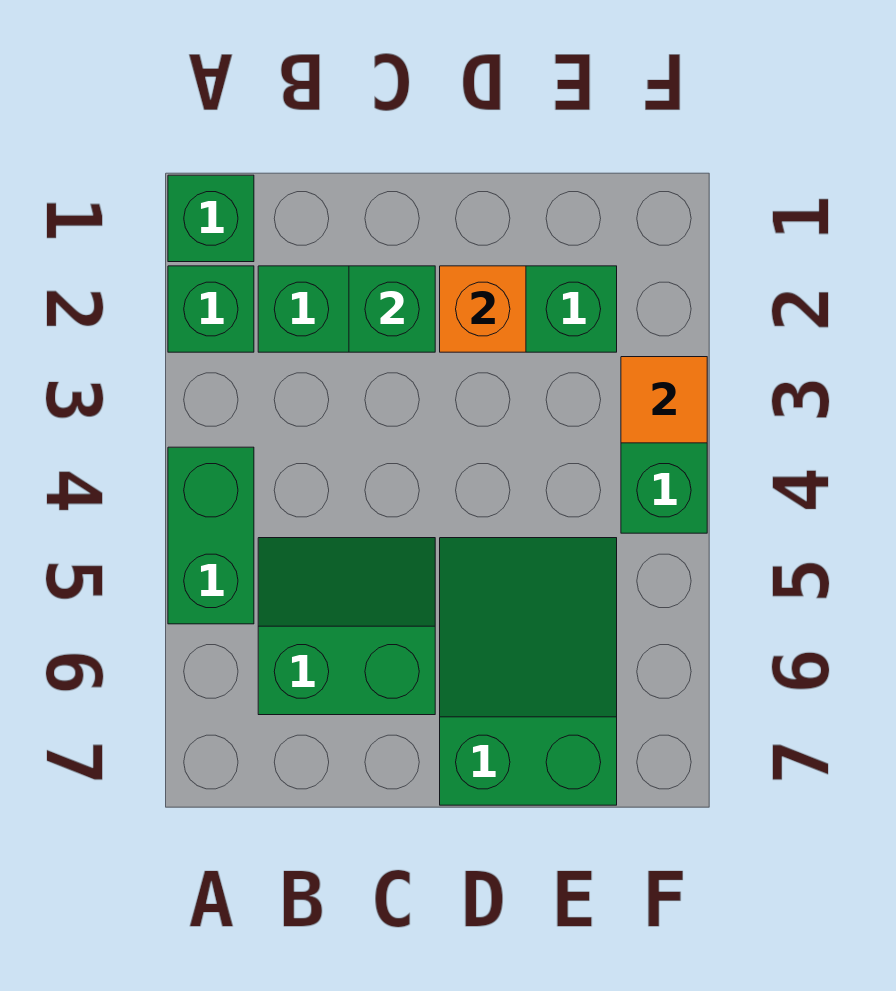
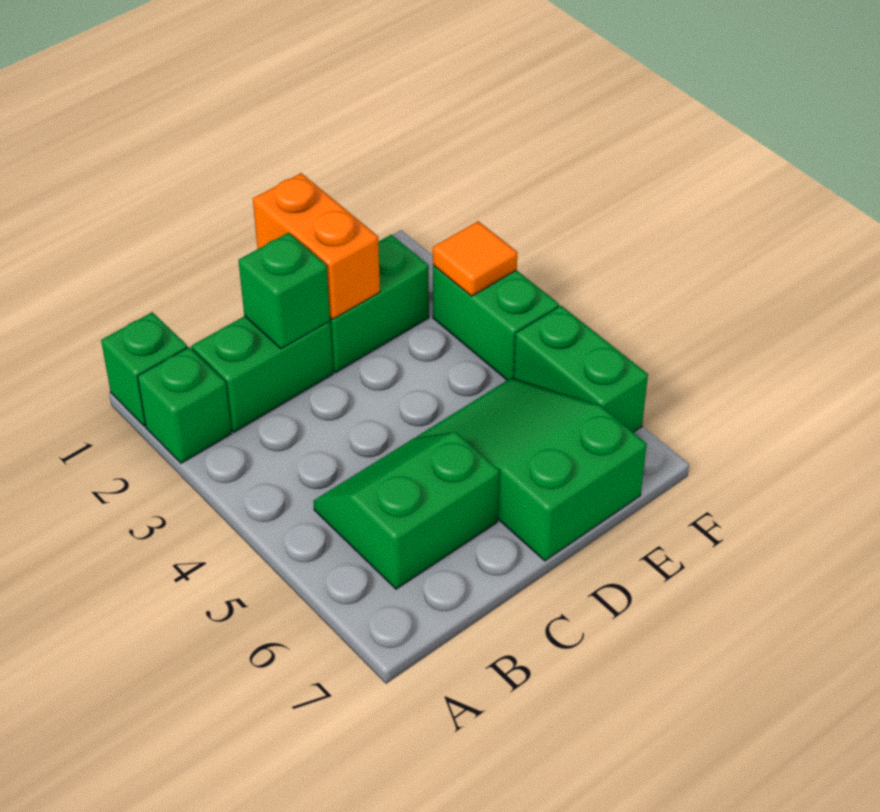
green brick A4:A5 level 1 -> green brick F5:F6 level 1
orange brick D2 level 2 -> orange brick D1:D2 level 2

